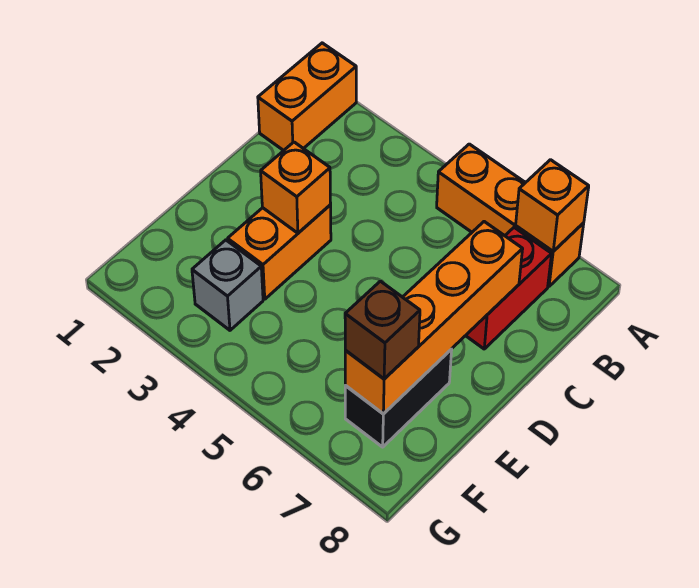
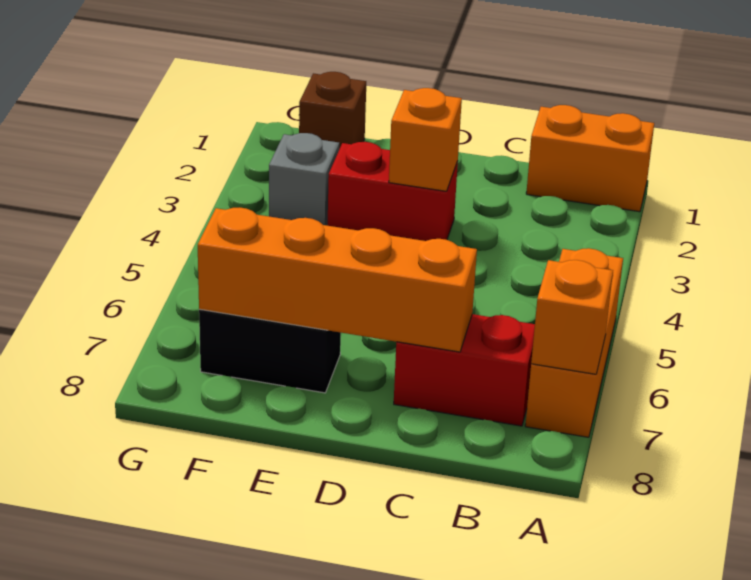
orange brick D3:E3 level 1 -> red brick D3:E3 level 1
brown brick F7 level 3 -> brown brick F1 level 1

